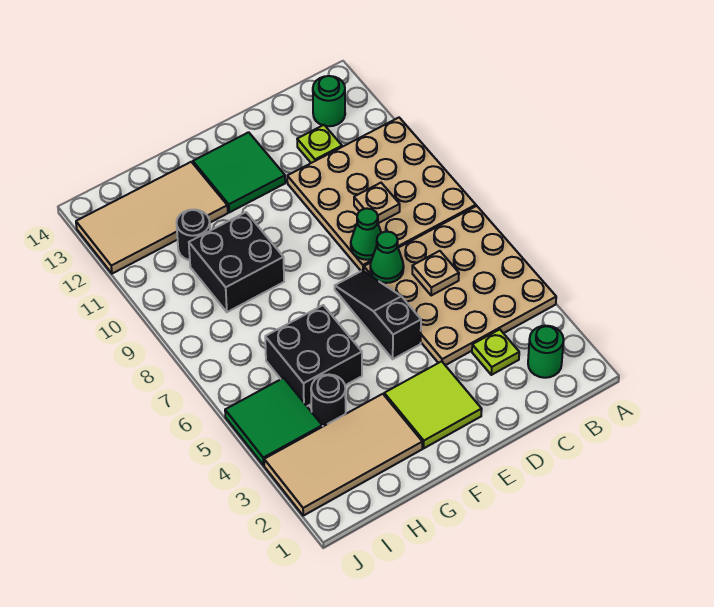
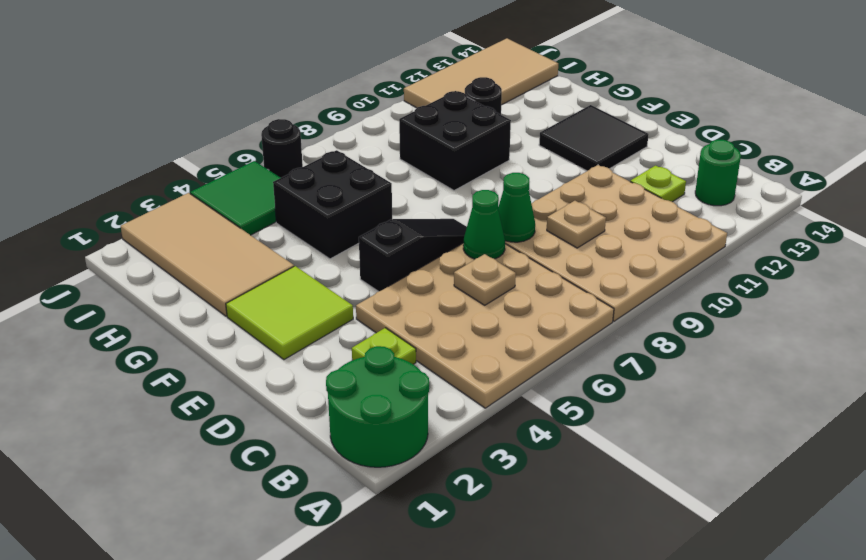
green round brick B2 level 1 -> green round brick A1:B2 level 1
green tile E12:F13 level 1 -> black tile E12:F13 level 1
tan tile G12:J13 level 1 -> tan tile I11:J14 level 1
black round brick H4 level 1 -> black round brick J6 level 1

